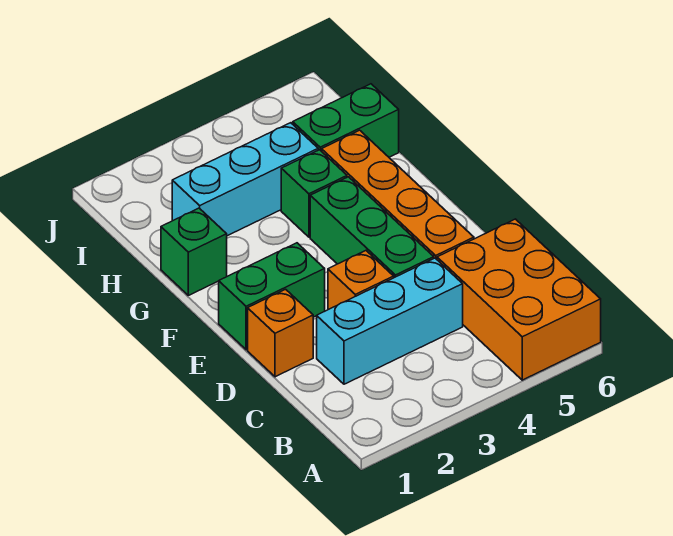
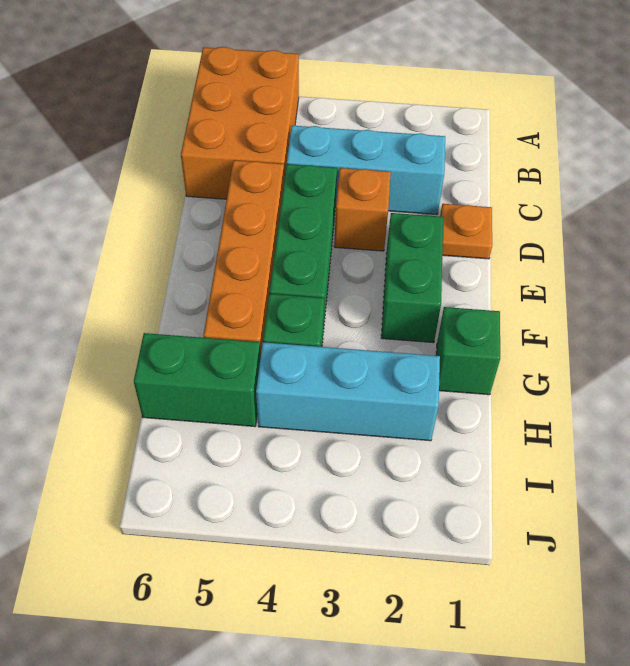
orange brick D1 level 1 -> orange plate D1 level 1
green brick E1:E2 level 1 -> green brick E2:F2 level 1

